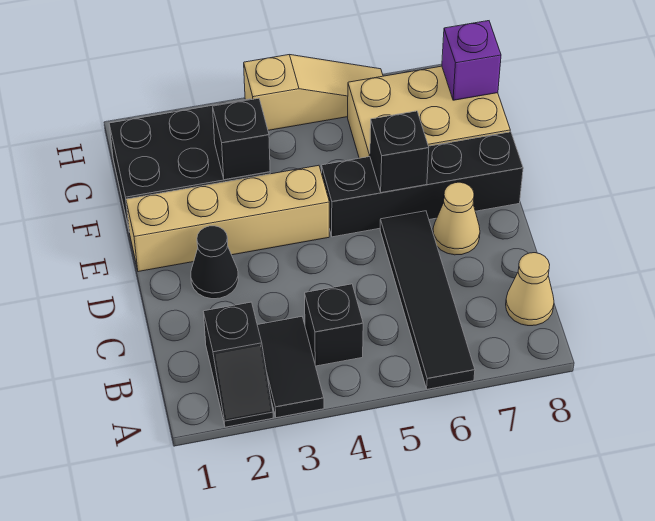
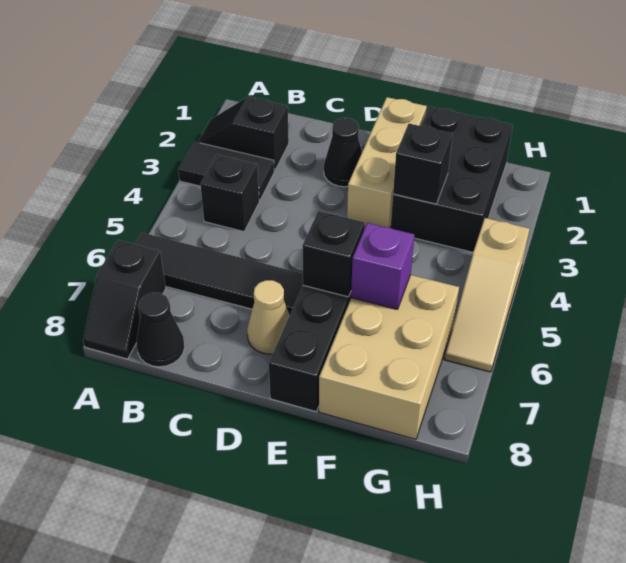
none -> black slope A7:A8 level 1 top 7
tan cone B8 level 1 -> black cone B8 level 1
tan brick E1:E4 level 1 -> tan brick E1:E3 level 1
purple brick G8 level 2 -> purple brick F6 level 2

